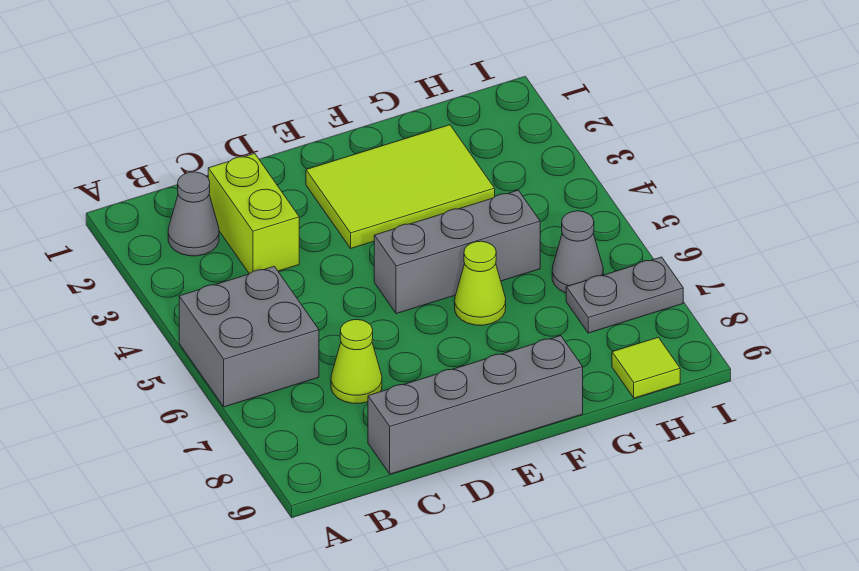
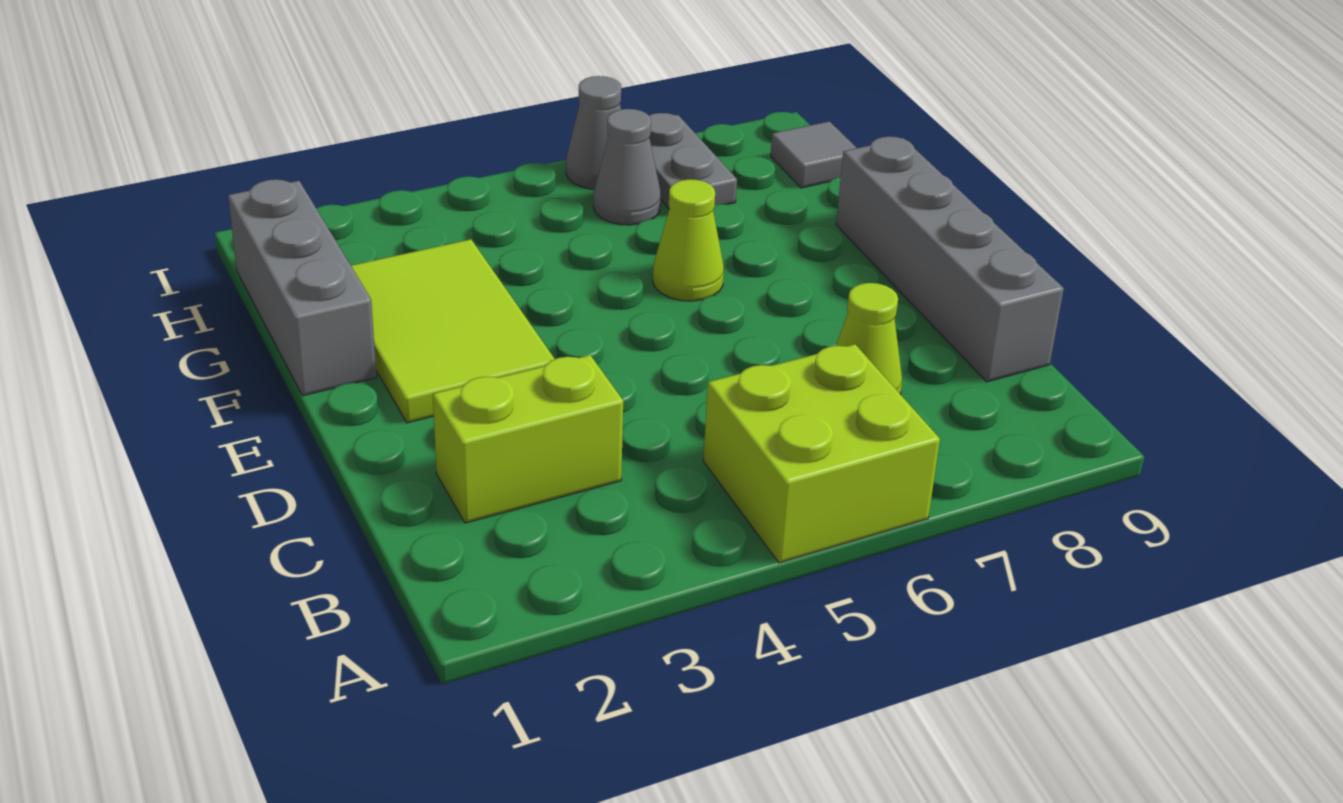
grey brick A5:B6 level 1 -> lime brick A5:B6 level 1
grey cone B2 level 1 -> grey cone I6 level 1
grey brick E5:G5 level 1 -> grey brick F1:H1 level 1
lime tile H9 level 1 -> grey tile H9 level 1

